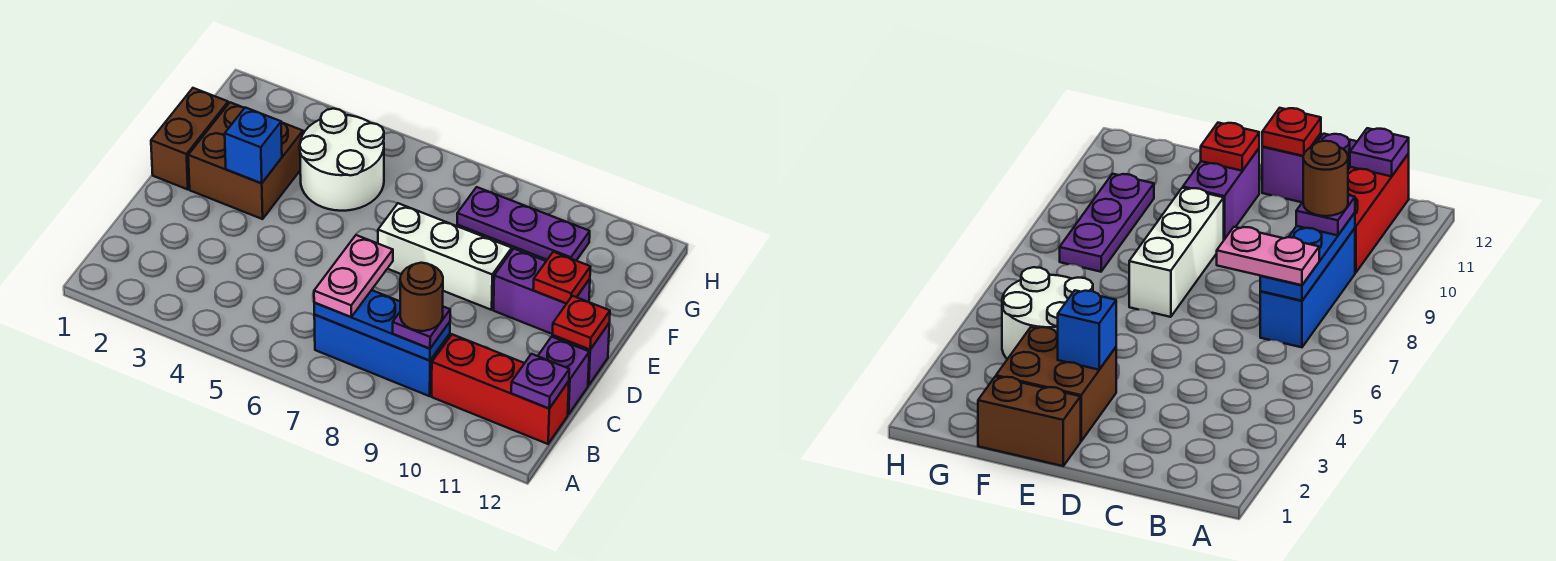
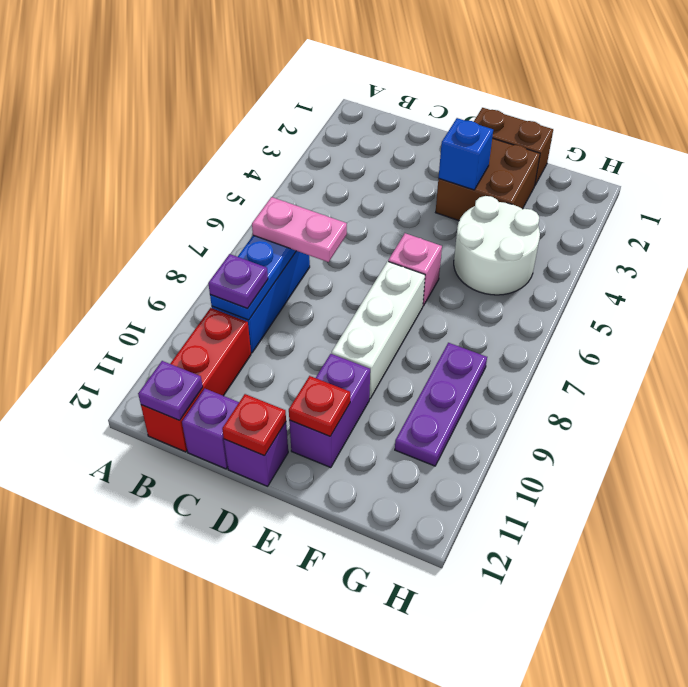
brown round brick B9 level 4 -> none
none -> pink brick E6 level 1

